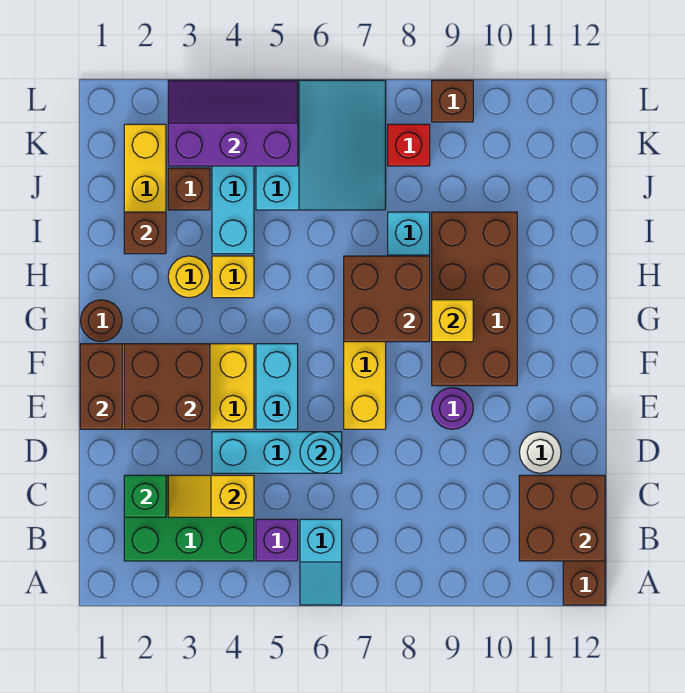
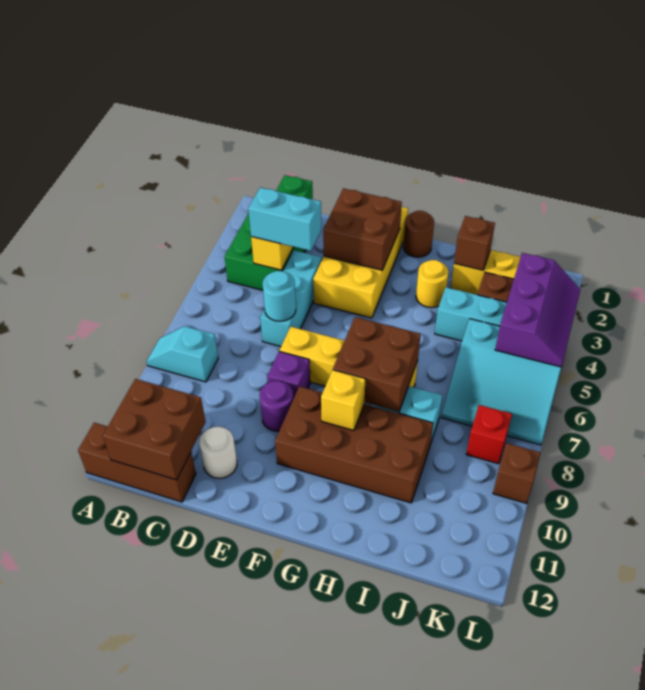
cyan slope A6:B6 level 1 top B -> cyan slope A8:B8 level 1 top B
purple brick B5 level 1 -> purple brick E8 level 1
brown brick E1:F1 level 2 -> none
cyan brick E5:F5 level 1 -> cyan brick C4:D4 level 3
yellow brick H4 level 1 -> none

